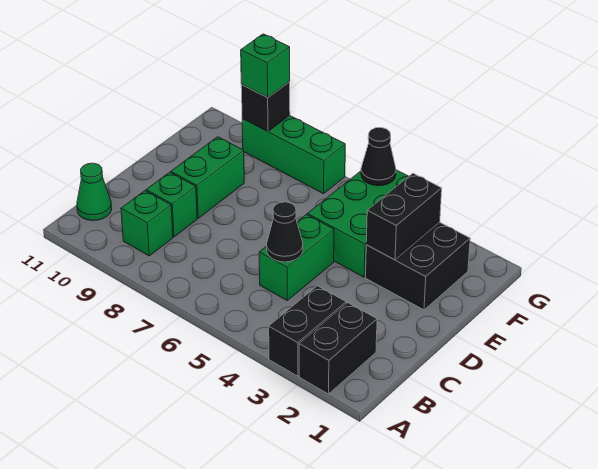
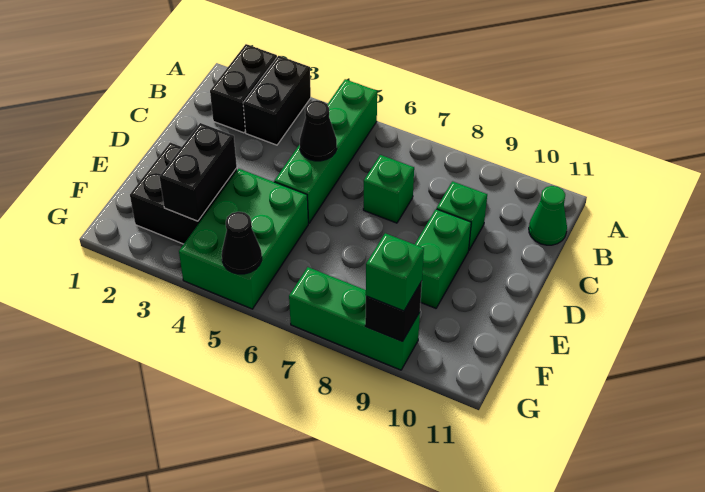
green brick B9 level 1 -> green brick C7 level 1
green brick C5:D5 level 1 -> green brick A5:D5 level 1

